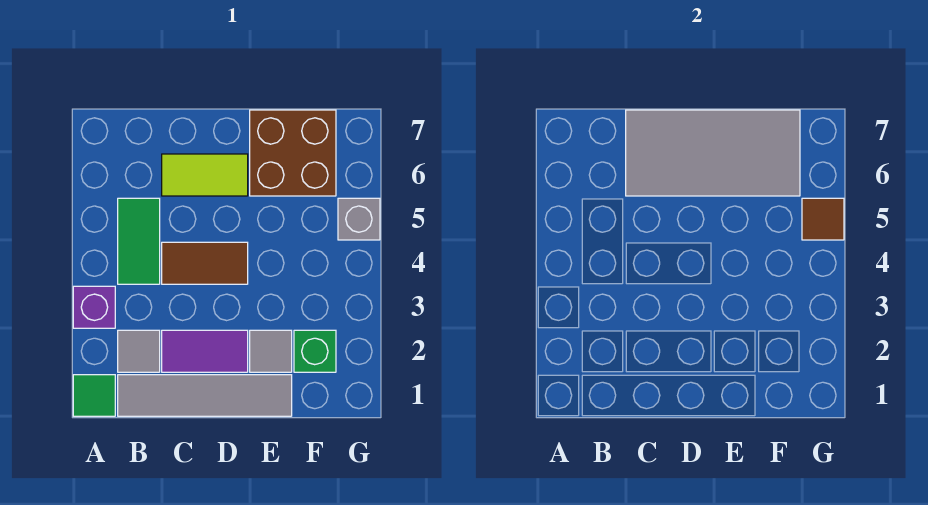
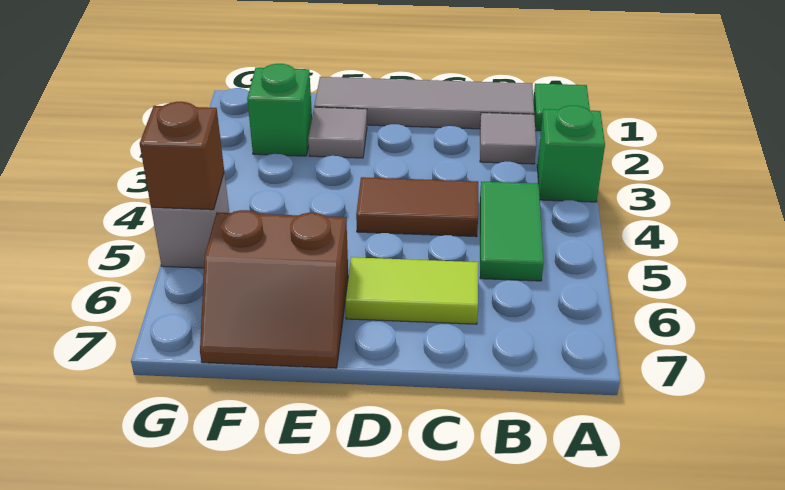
purple brick A3 level 1 -> green brick A3 level 1
purple tile C2:D2 level 1 -> none
grey tile C6:F7 level 2 -> none
brown brick E6:F7 level 1 -> brown slope E6:F7 level 1 top 6
brown tile G5 level 2 -> brown brick G5 level 2

